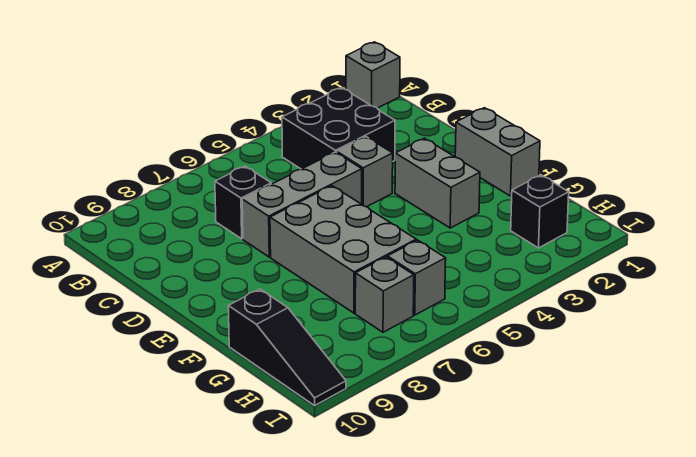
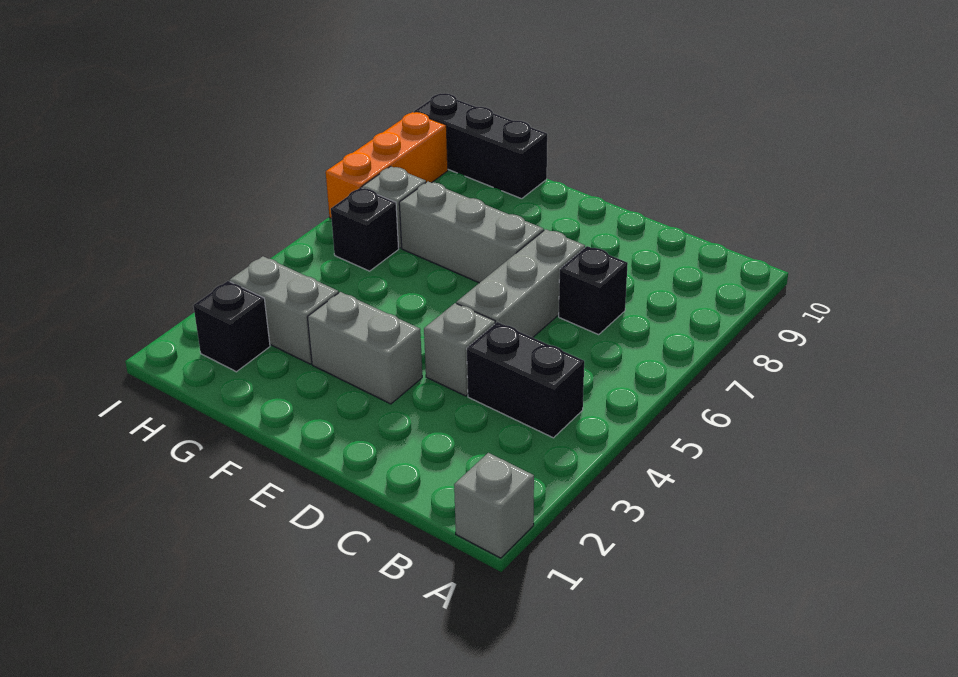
black brick B3:C4 level 1 -> black brick B4:C4 level 1
grey brick E1:F1 level 1 -> grey brick G3:H3 level 1
grey brick E6:G7 level 1 -> grey brick E7:G7 level 1
black slope G10:I10 level 1 top G -> black brick G10:I10 level 1
grey brick H6 level 1 -> black brick H6 level 1
none -> orange brick I7:I9 level 1

